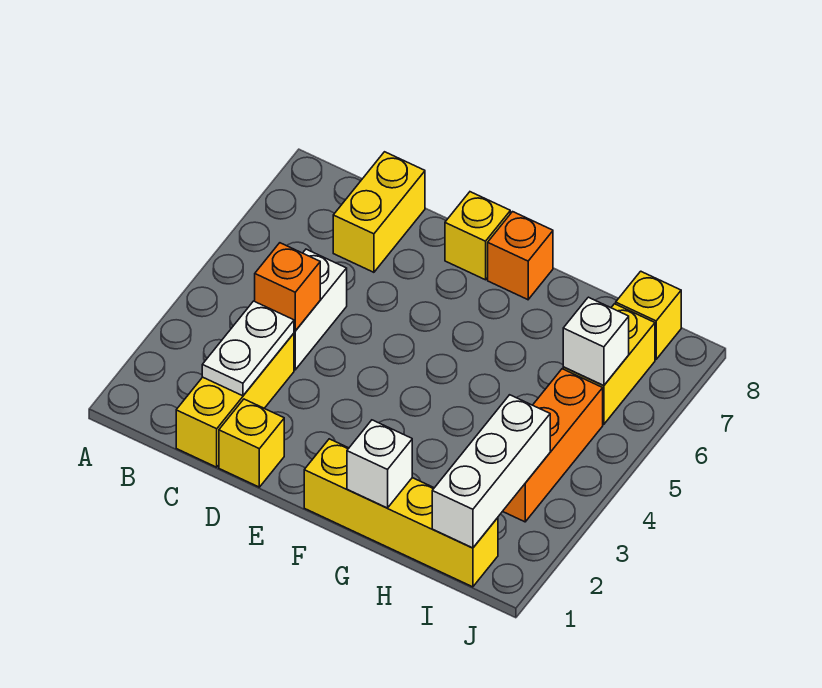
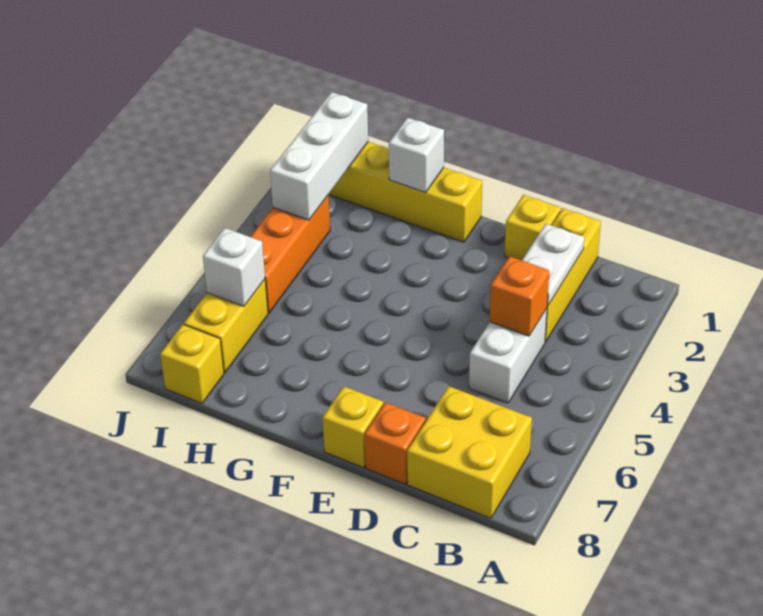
yellow brick C7:C8 level 1 -> yellow brick B7:C8 level 1
orange brick F8 level 1 -> orange brick D8 level 1

